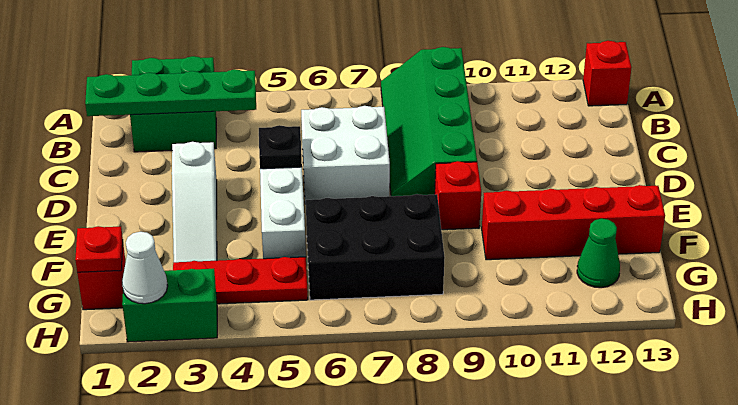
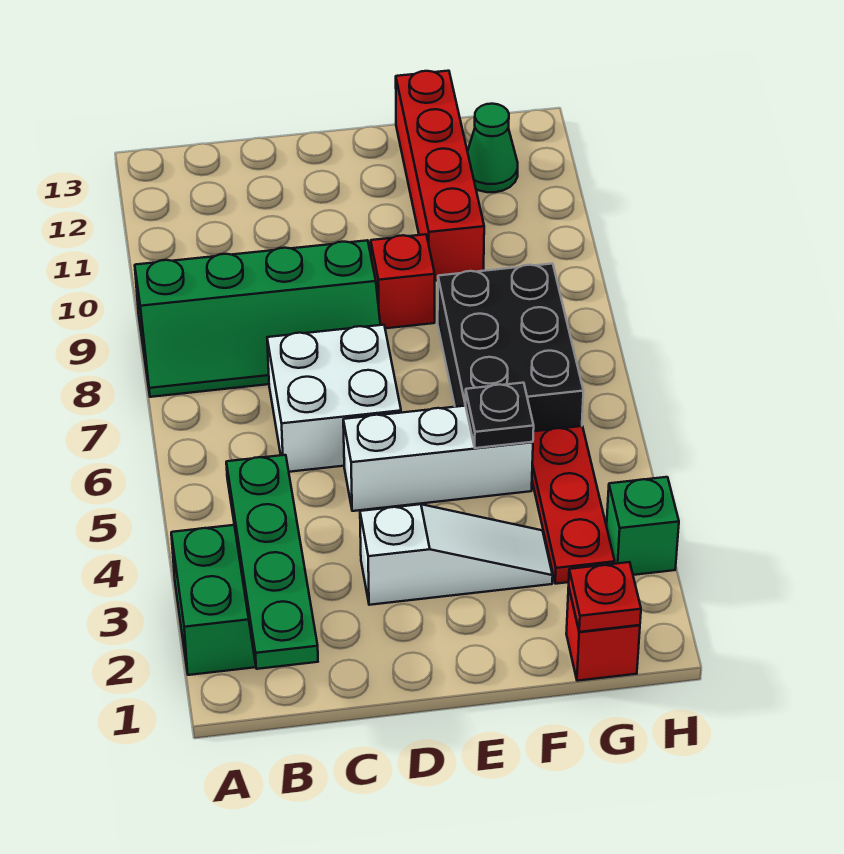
red brick A13 level 1 -> none
black plate D5 level 2 -> black plate F5 level 2
green brick H2:H3 level 1 -> green brick H3 level 1
white cone H2 level 2 -> none

